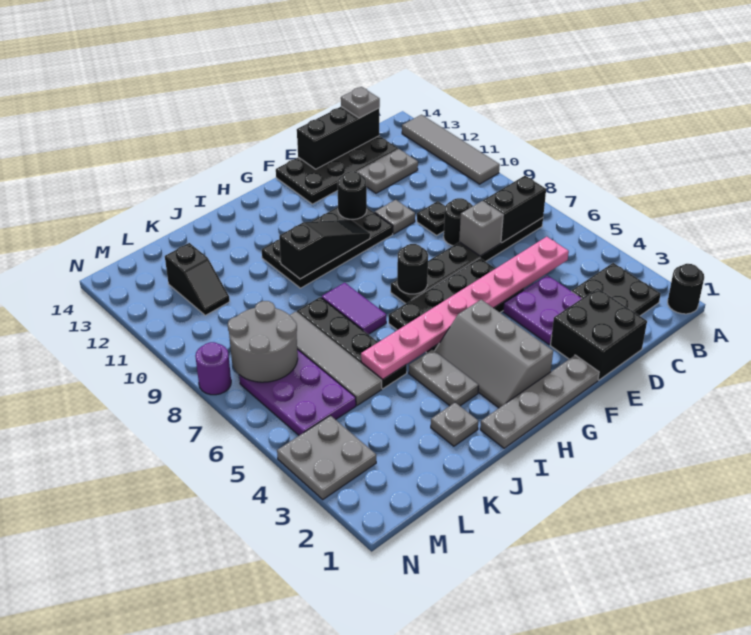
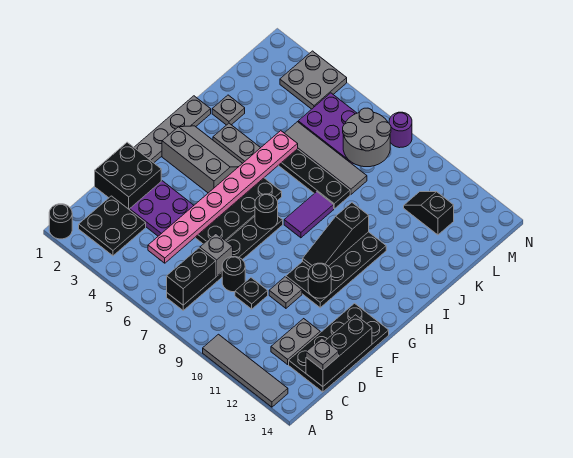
purple tile I7:I8 level 1 -> purple tile H8:I8 level 1

